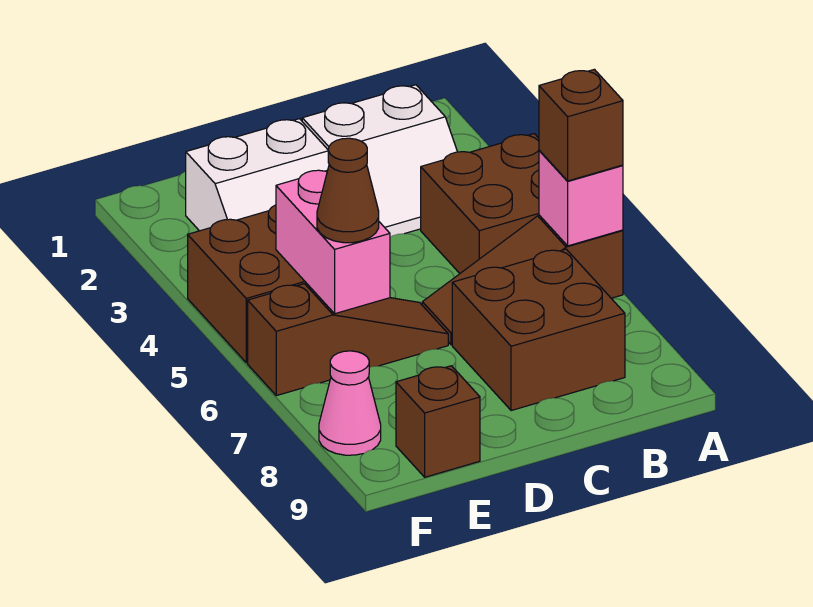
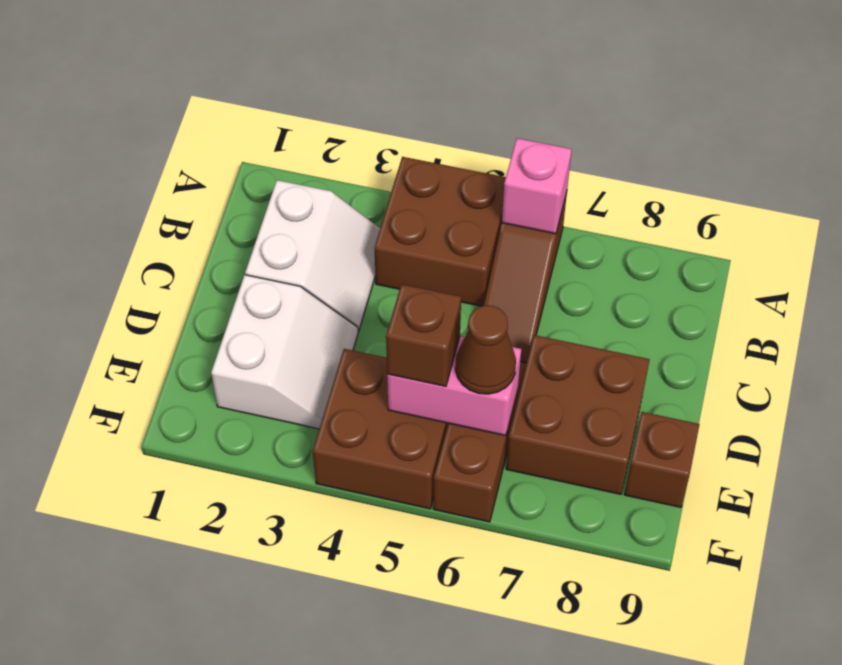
brown brick A6 level 3 -> brown brick E5 level 3
brown brick B7:C8 level 1 -> brown brick D7:E8 level 1
pink cone F8 level 1 -> none

